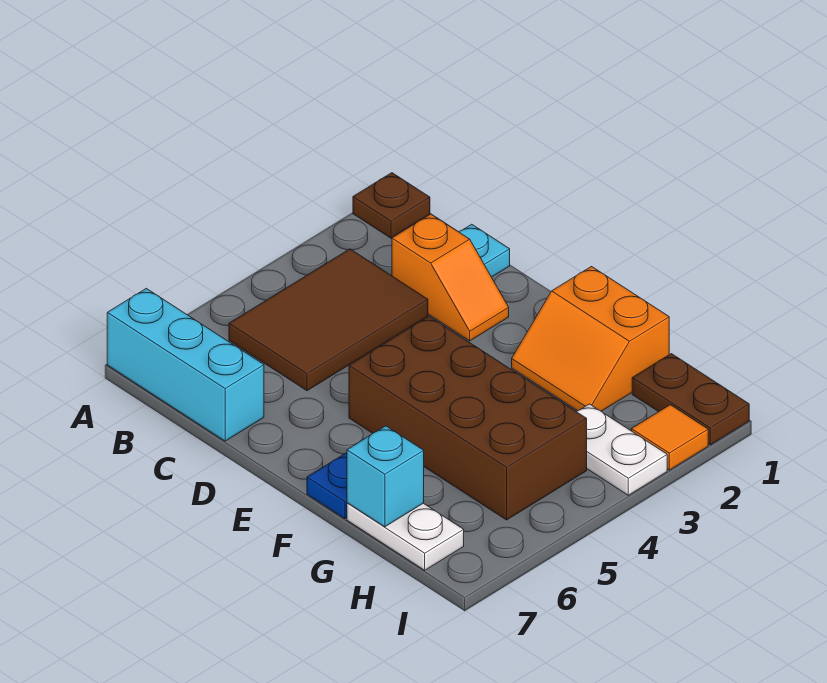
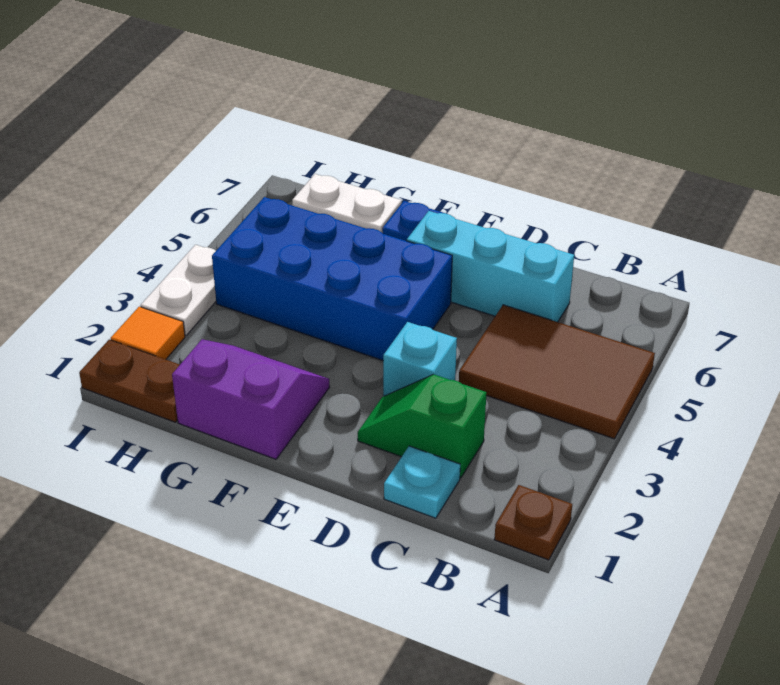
cyan brick A7:C7 level 1 -> cyan brick C6:E6 level 1
brown tile B3:C5 level 1 -> brown tile A4:C5 level 1
orange slope C2:D2 level 1 top C -> green slope C2:D2 level 1 top C
brown brick E4:H5 level 1 -> blue brick E4:H5 level 1
orange slope F1:G2 level 1 top 1 -> purple slope F1:G2 level 1 top 1
cyan brick G7 level 2 -> cyan brick D3 level 1
white plate H3:I3 level 1 -> white plate I3:I4 level 1

